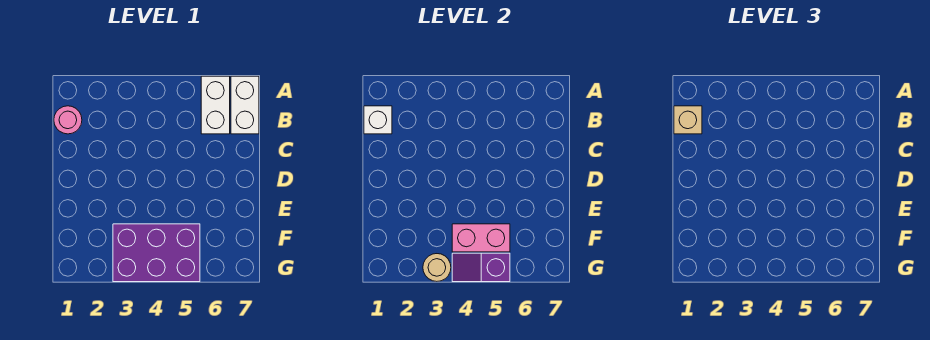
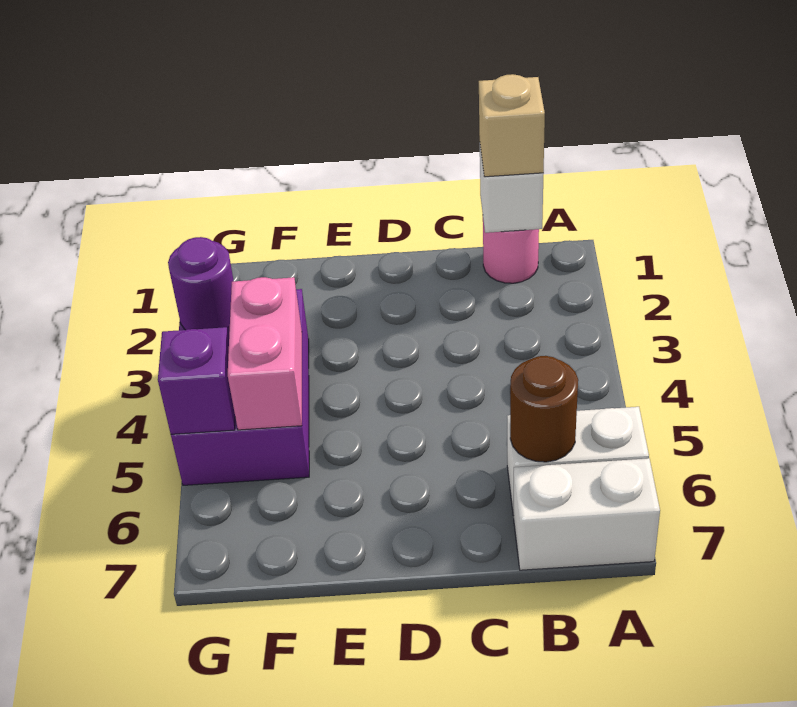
none -> brown round brick B6 level 2
tan round brick G3 level 2 -> purple round brick G3 level 2

